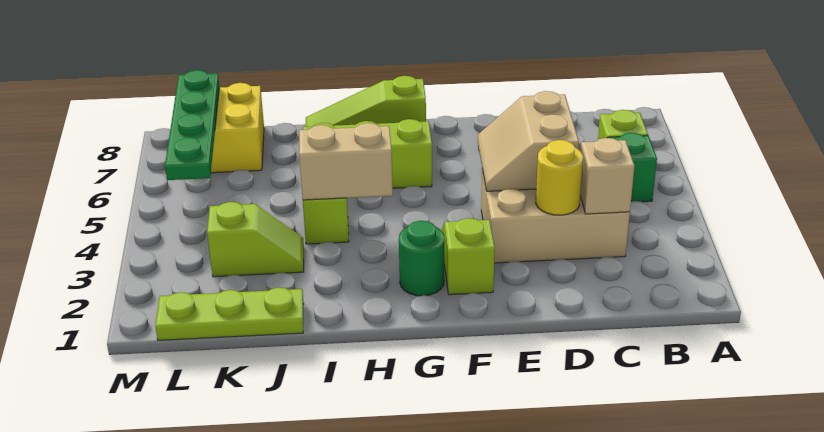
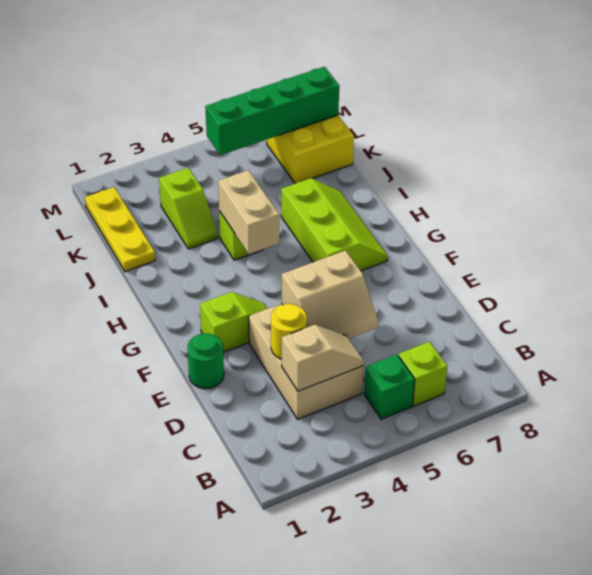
tan slope D4:E5 level 2 top D -> tan slope D4:E5 level 2 top E
green round brick G2 level 1 -> green round brick E1 level 1
lime slope G8:I8 level 1 top G -> none
lime plate J1:L1 level 1 -> yellow plate J1:L1 level 1
green plate L5:L8 level 2 -> green brick L5:L8 level 2

